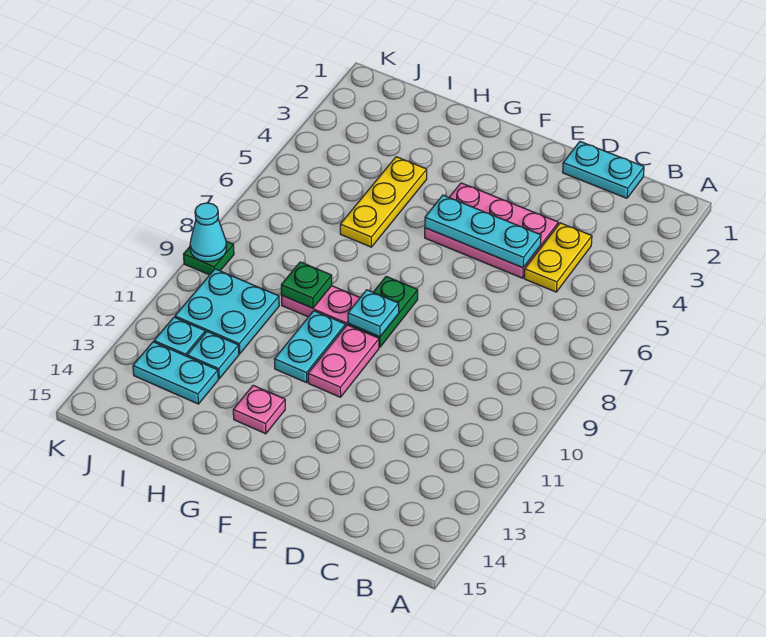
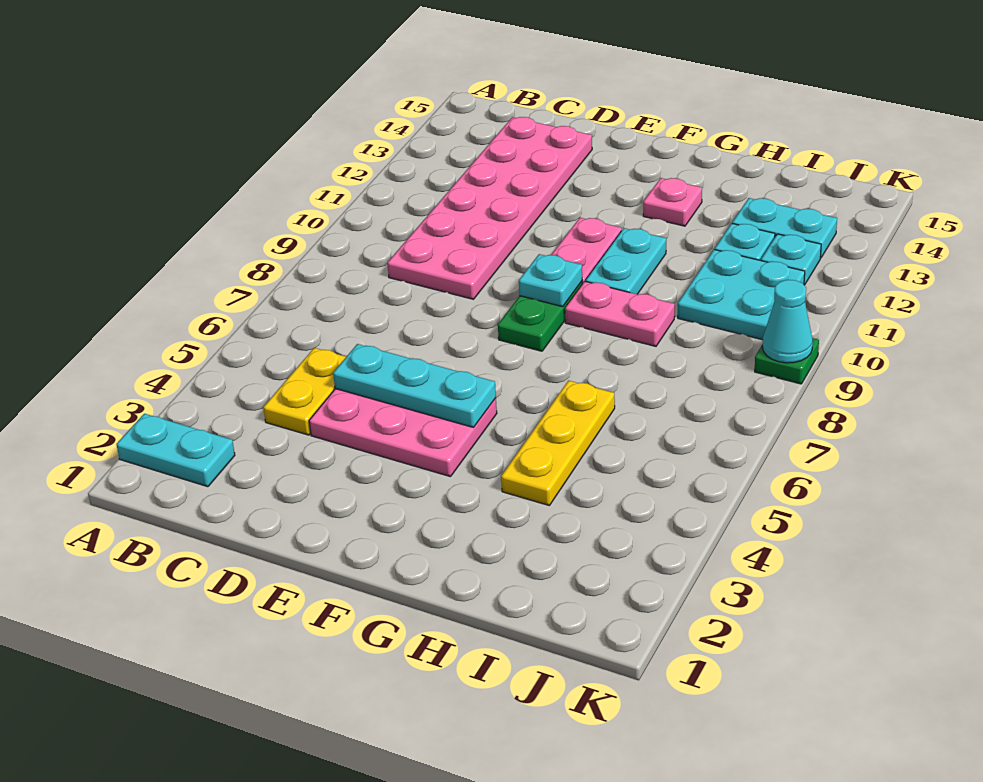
cyan plate C1:D1 level 1 -> cyan plate A2:B2 level 1
none -> pink plate C9:D14 level 1
green plate H9 level 2 -> none

